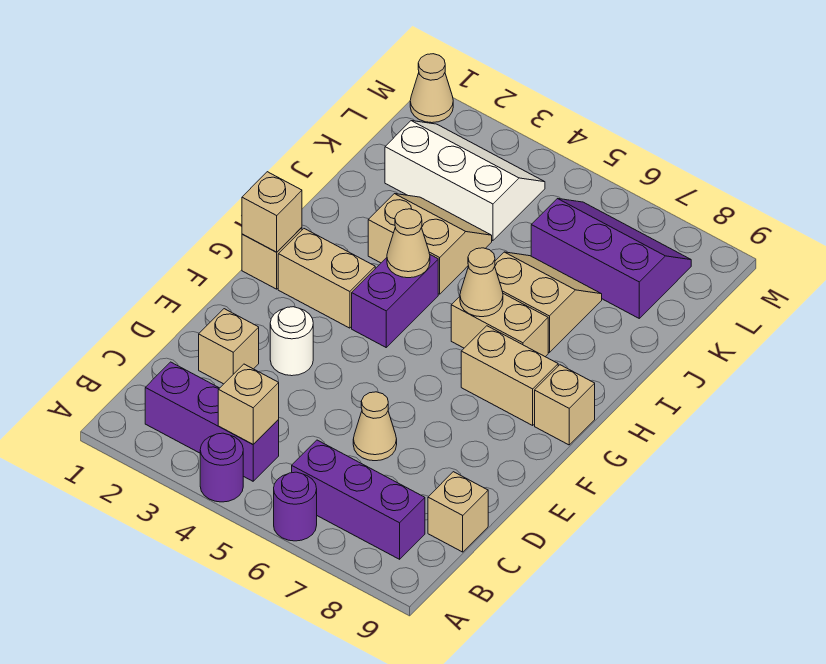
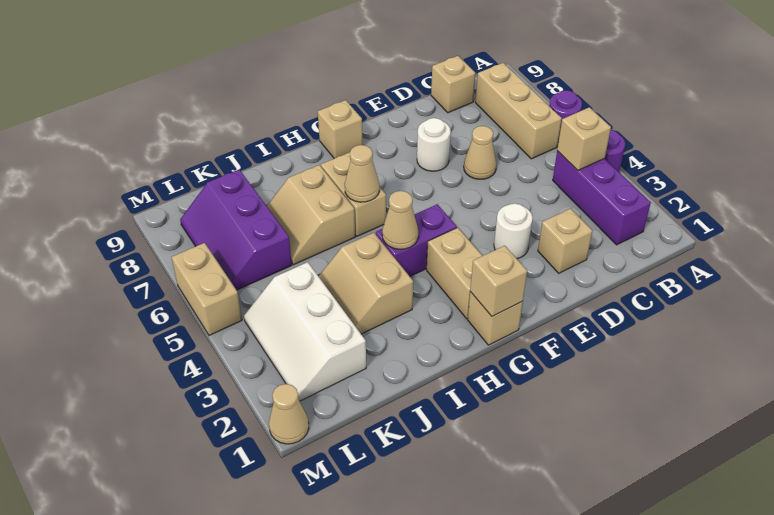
purple brick B6:B8 level 1 -> tan brick B6:B8 level 1
none -> white round brick E7 level 1
tan brick G7:G8 level 1 -> tan brick M5:M6 level 1

